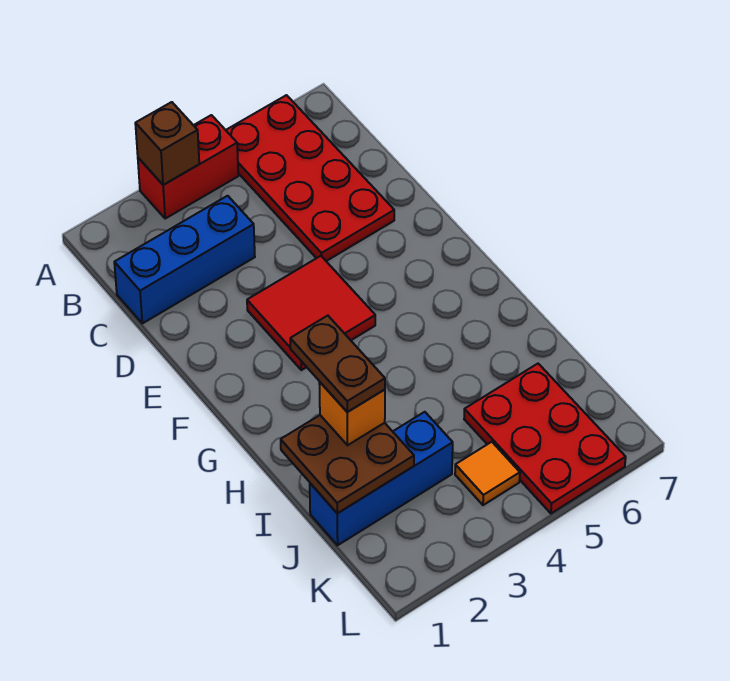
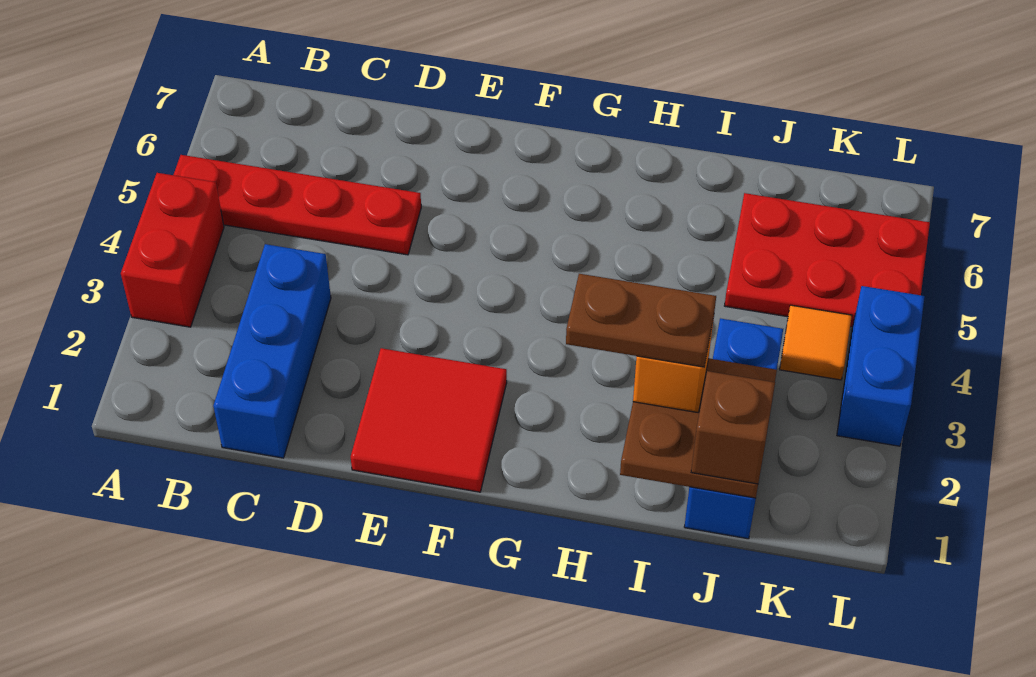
brown brick A3 level 2 -> brown brick J1 level 3
red plate A5:D6 level 1 -> red plate A5:D5 level 1
red tile E3:F4 level 1 -> red tile E1:F2 level 1
none -> blue brick L3:L4 level 1

